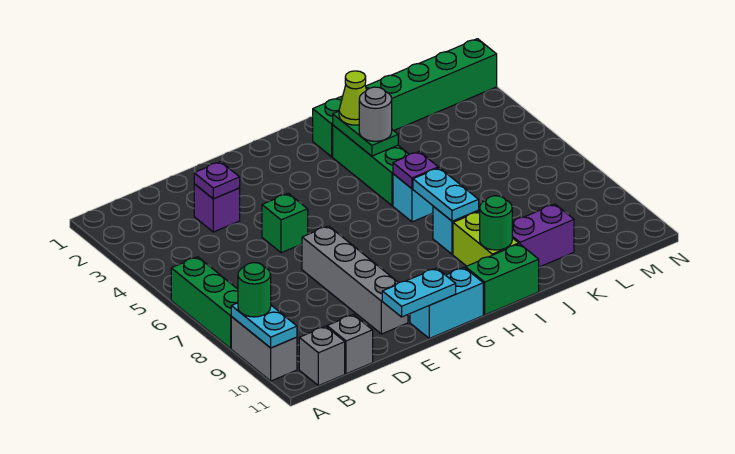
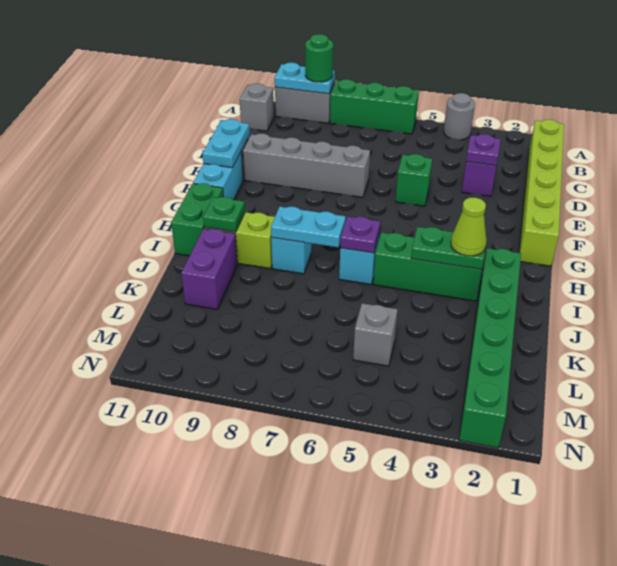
none -> lime brick B1:G1 level 1
grey brick C11 level 1 -> grey brick L5 level 1
grey round brick I4 level 3 -> grey round brick A4 level 1
green round brick I10 level 2 -> green plate I10 level 2

